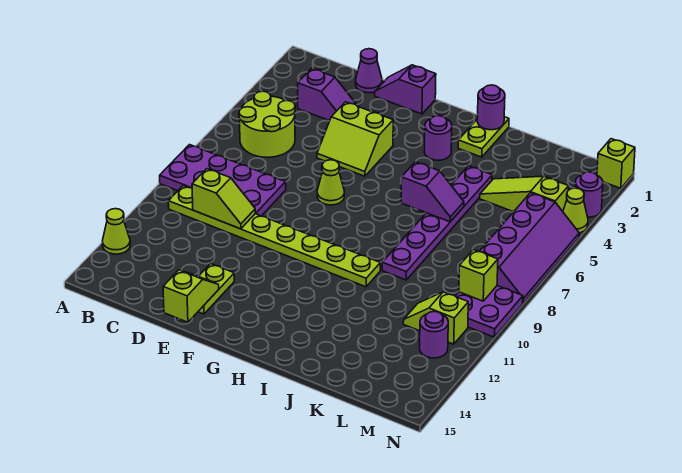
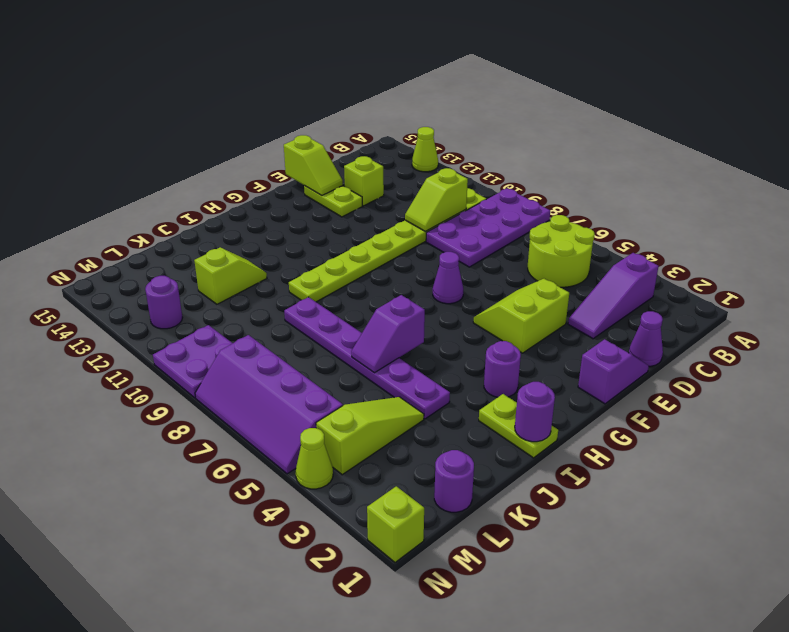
purple slope C3:D3 level 1 top C -> purple slope B3:D3 level 1 top B
lime cone F7 level 1 -> purple cone F7 level 1
lime slope L11:M11 level 1 top M -> lime slope J12:K12 level 1 top K
lime brick M9 level 2 -> lime brick D13 level 1
purple round brick N3 level 1 -> purple round brick L1 level 1

